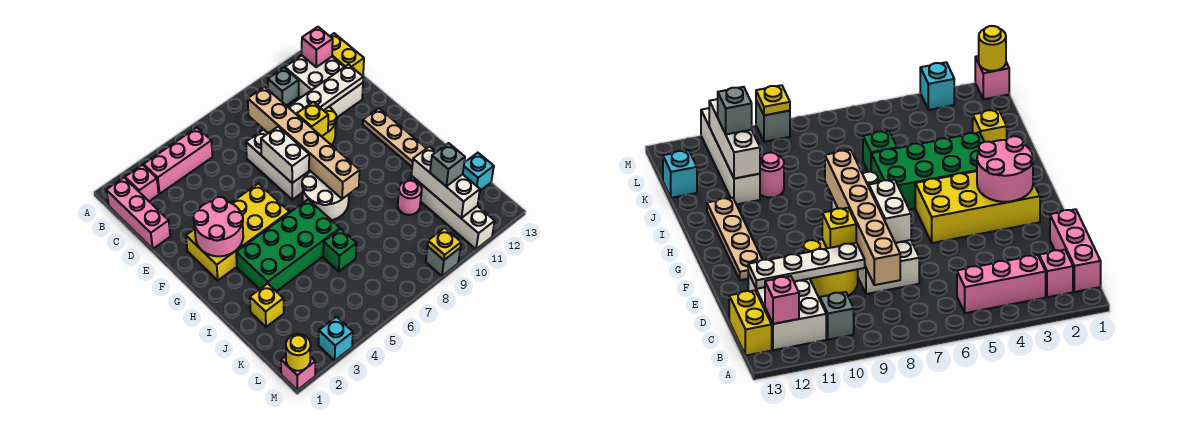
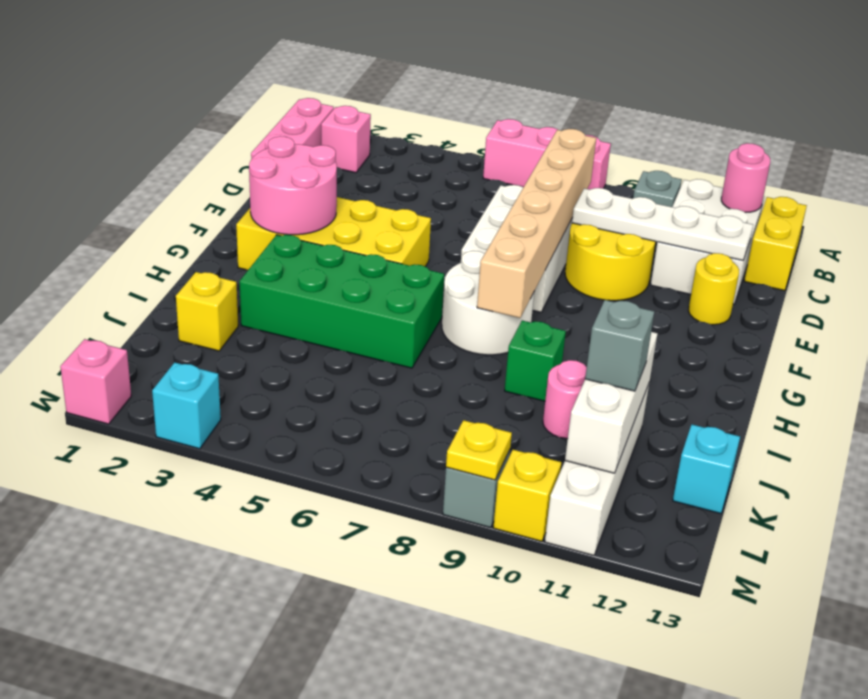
pink brick B3:B5 level 1 -> pink brick A6:A8 level 1
pink brick B12 level 2 -> pink round brick B12 level 2
white brick E7:F7 level 2 -> none
yellow brick E9 level 2 -> yellow brick M10 level 1
tan plate F12:I12 level 1 -> none
green brick J6 level 1 -> green brick I9 level 1
yellow round brick M1 level 2 -> yellow round brick E12 level 1

